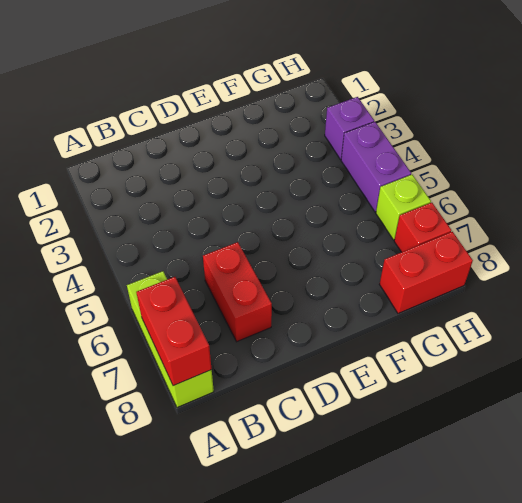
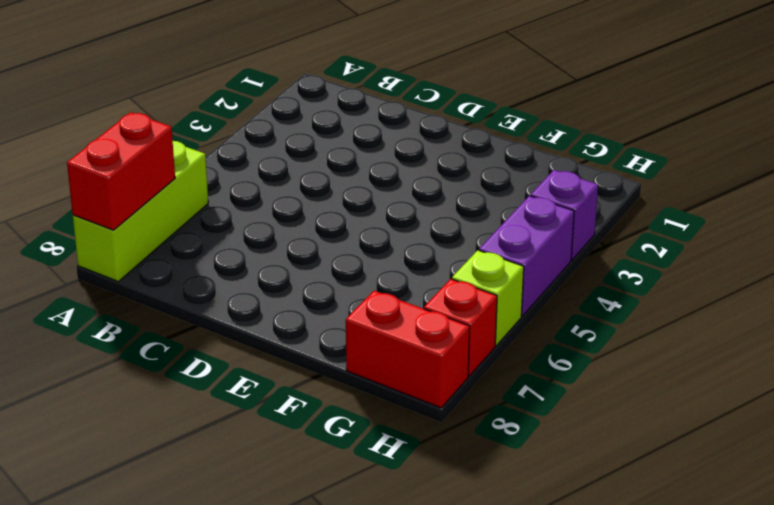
red brick C6:C7 level 1 -> none

